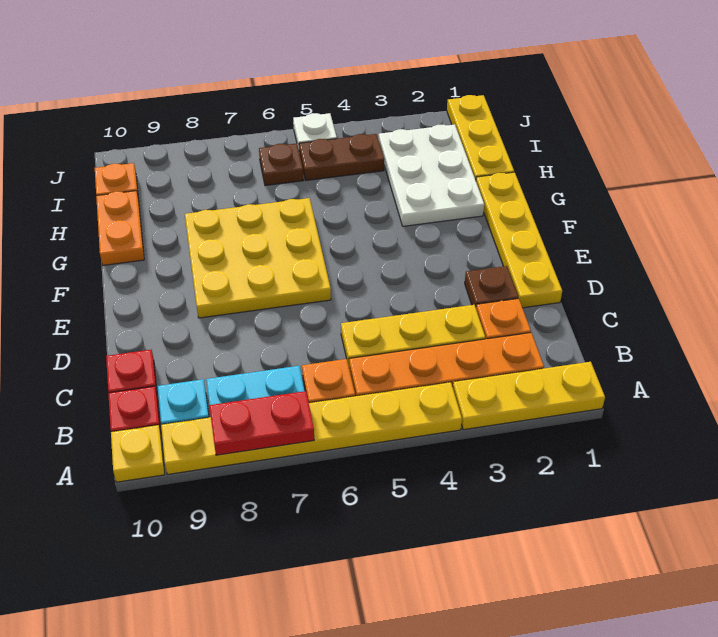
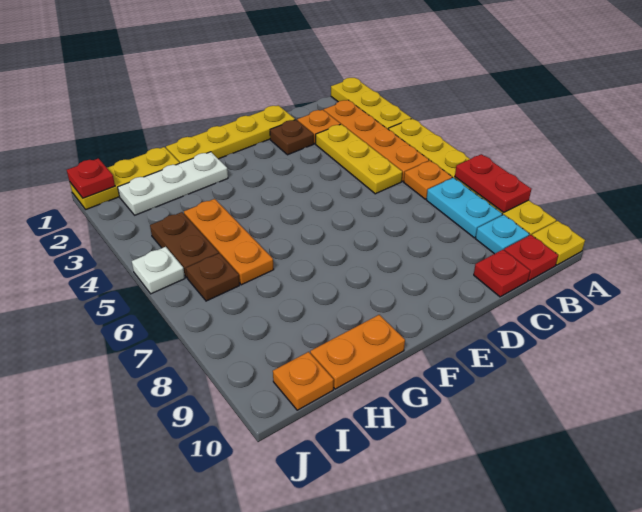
yellow plate E6:G8 level 1 -> none
white plate G2:I3 level 1 -> white plate G2:I2 level 1
none -> orange plate H4:H6 level 1
none -> red plate J1 level 2

